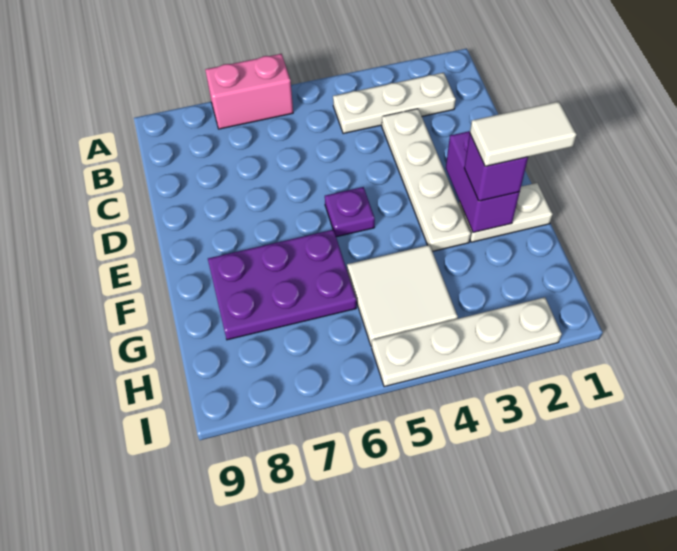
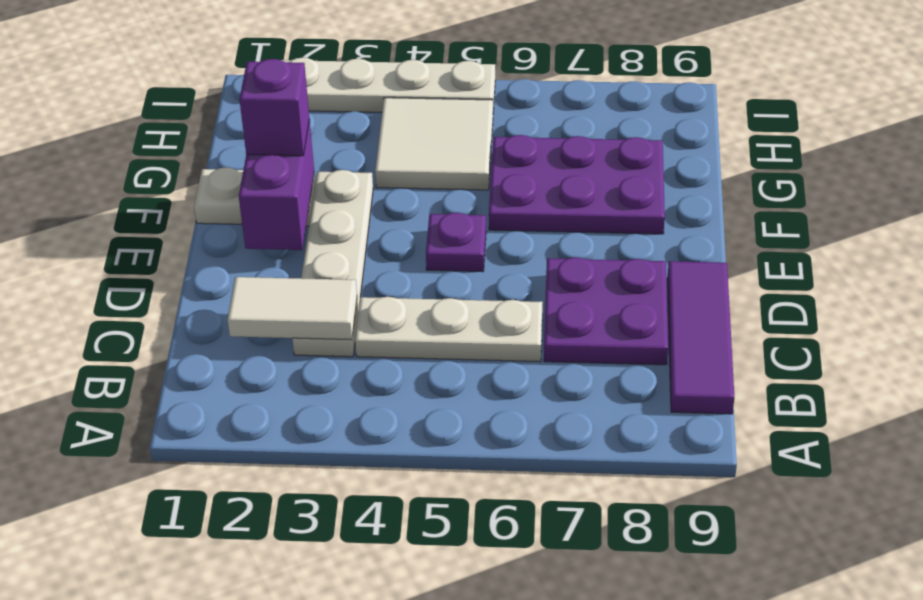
pink brick A6:A7 level 1 -> none
white plate B2:B4 level 1 -> white plate C4:C6 level 1
none -> purple tile B9:D9 level 1
none -> purple plate C7:D8 level 1
white tile F1:F2 level 4 -> white tile C2:C3 level 2

